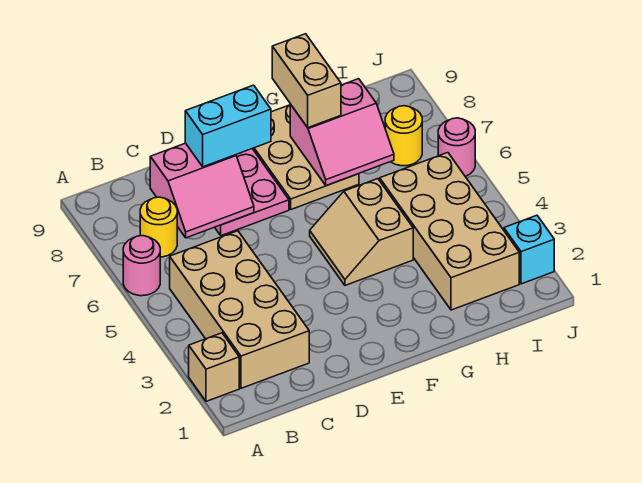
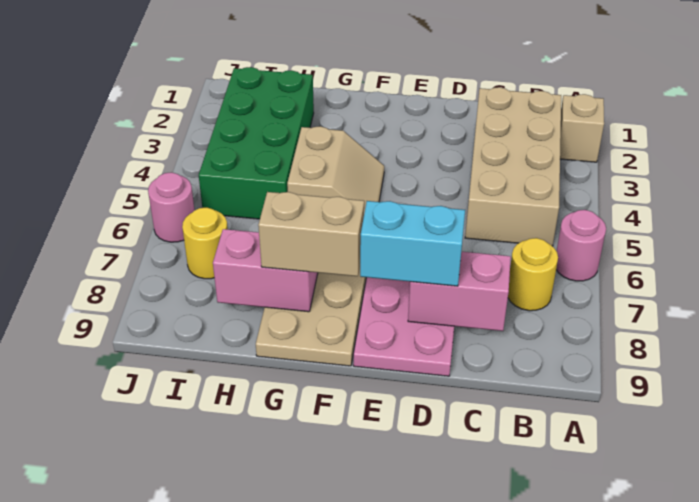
tan brick G8:G9 level 3 -> tan brick F8:G8 level 3
tan brick H2:I5 level 1 -> green brick H2:I5 level 1
cyan brick J2 level 1 -> none

